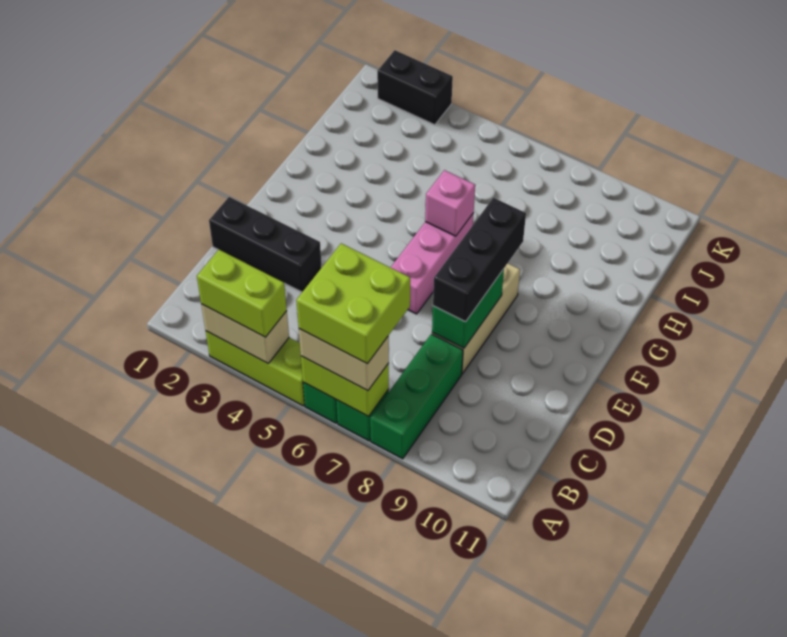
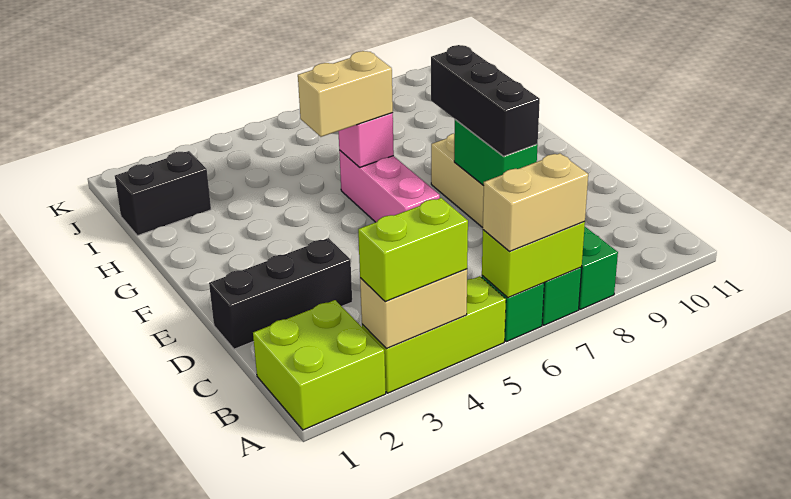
lime brick A6:B7 level 4 -> lime brick A1:B2 level 1
none -> tan brick G5:G6 level 3
black brick K2:K3 level 1 -> black brick I1:I2 level 1

